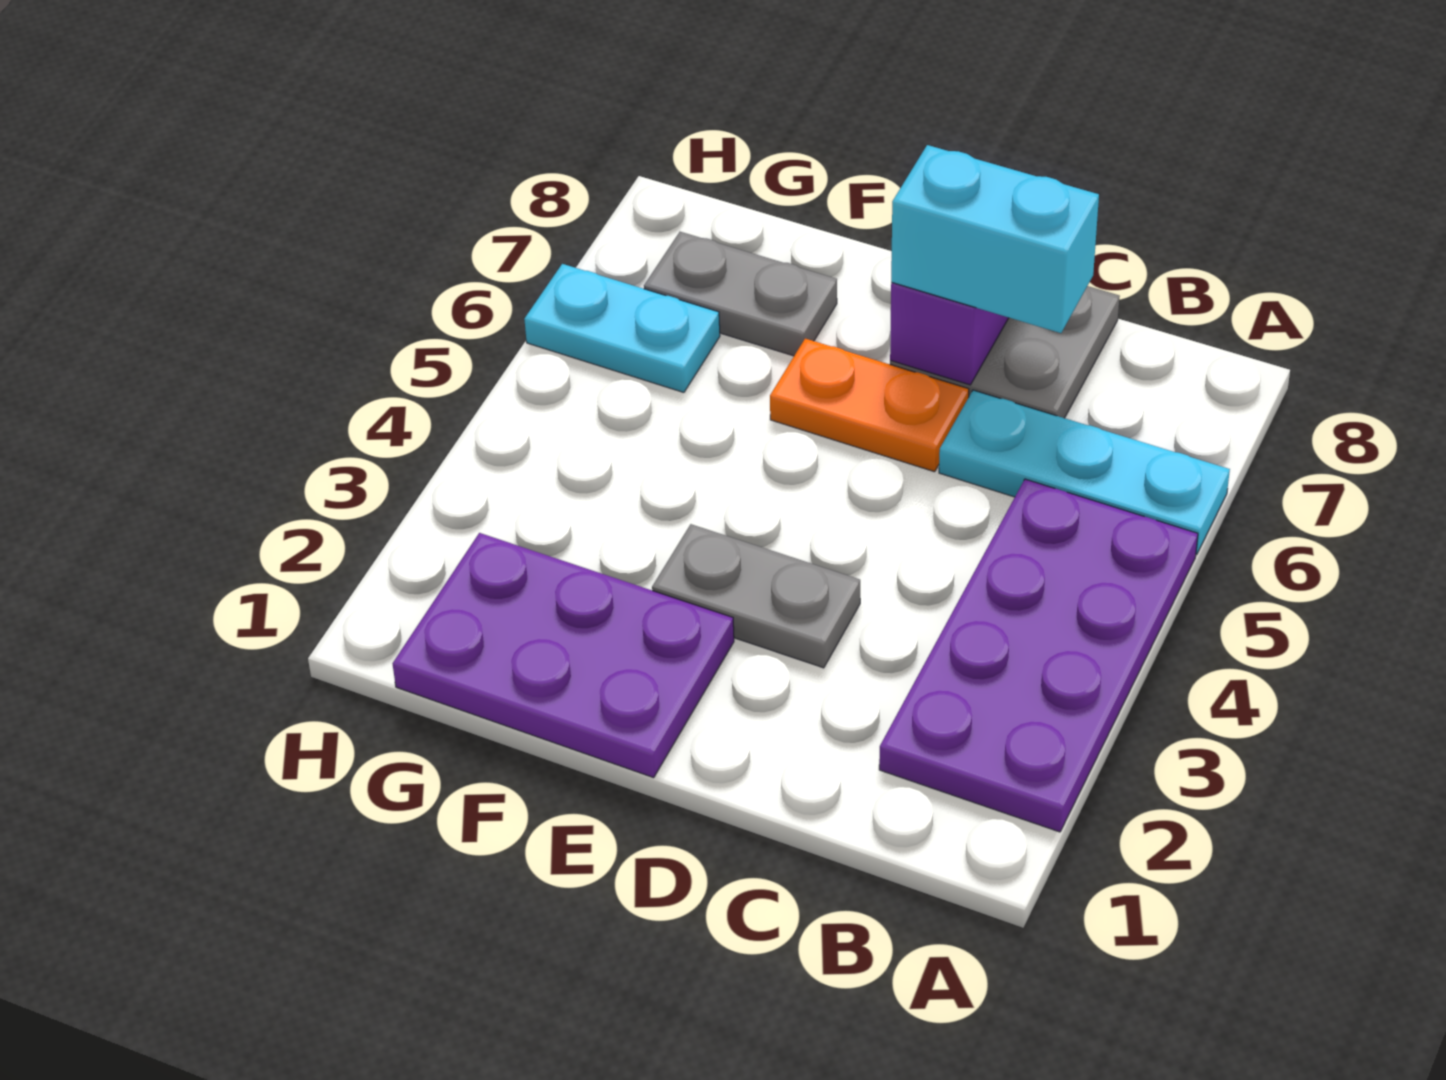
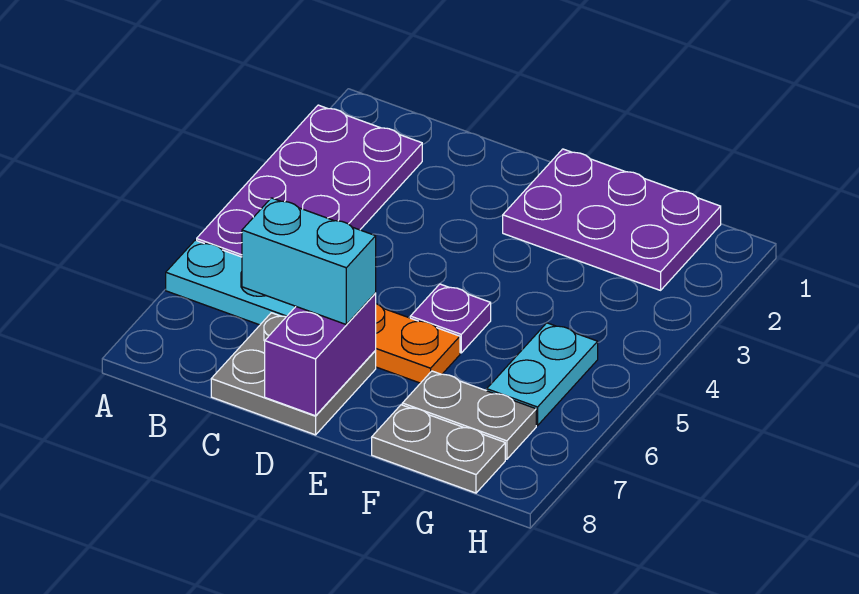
grey plate D3:E3 level 1 -> grey plate F8:G8 level 1
none -> purple plate E5 level 1
cyan plate G6:H6 level 1 -> cyan plate G5:G6 level 1

